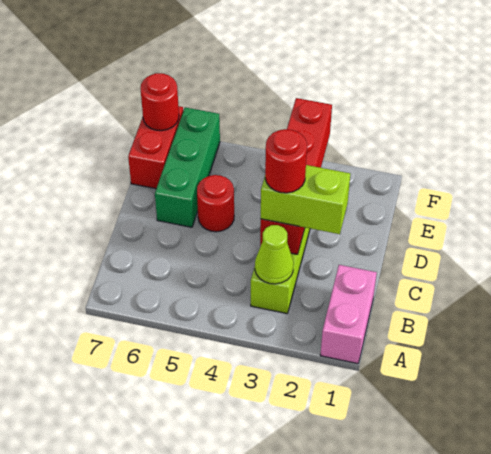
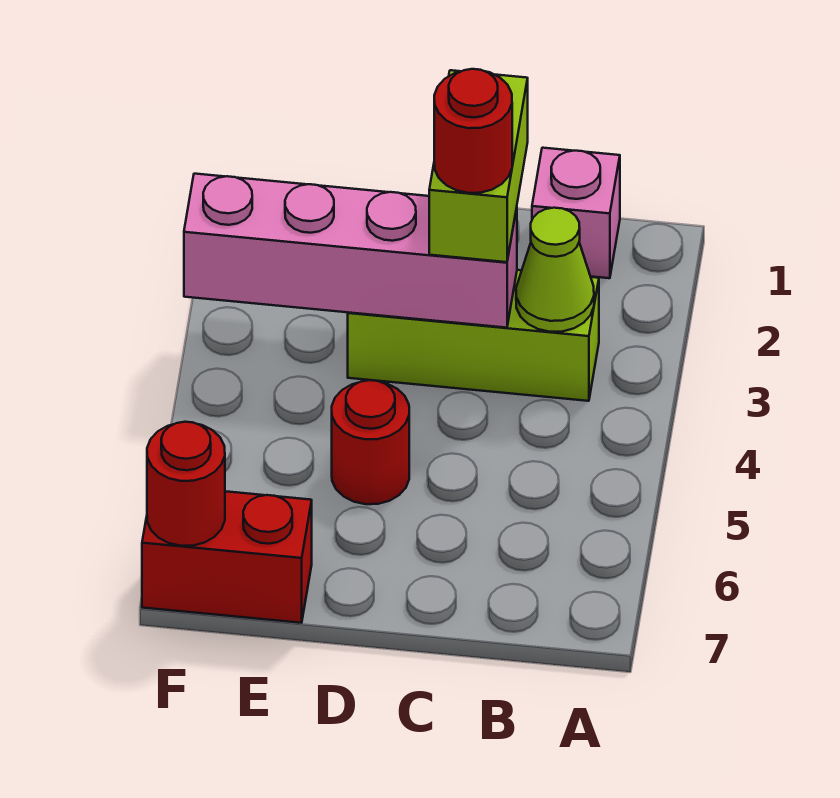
pink brick A1:B1 level 1 -> pink brick B1 level 1
red brick C3:F3 level 2 -> pink brick C3:F3 level 2
green brick D6:F6 level 1 -> none

